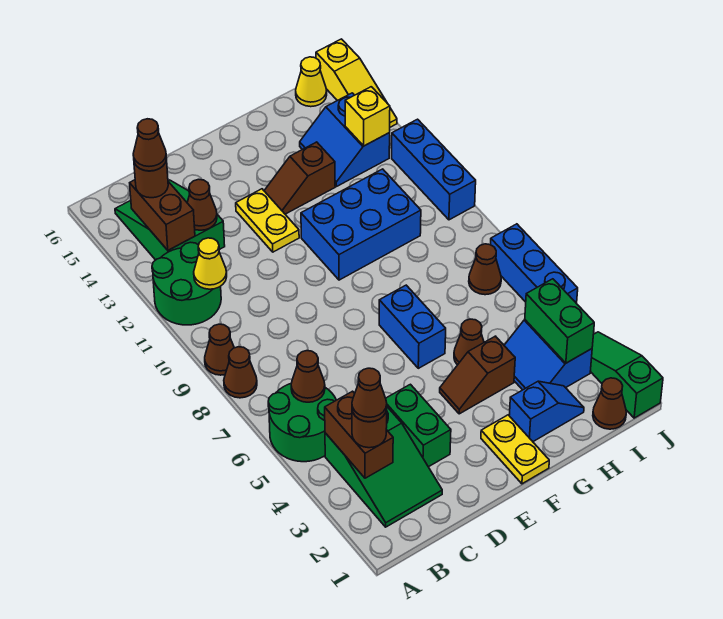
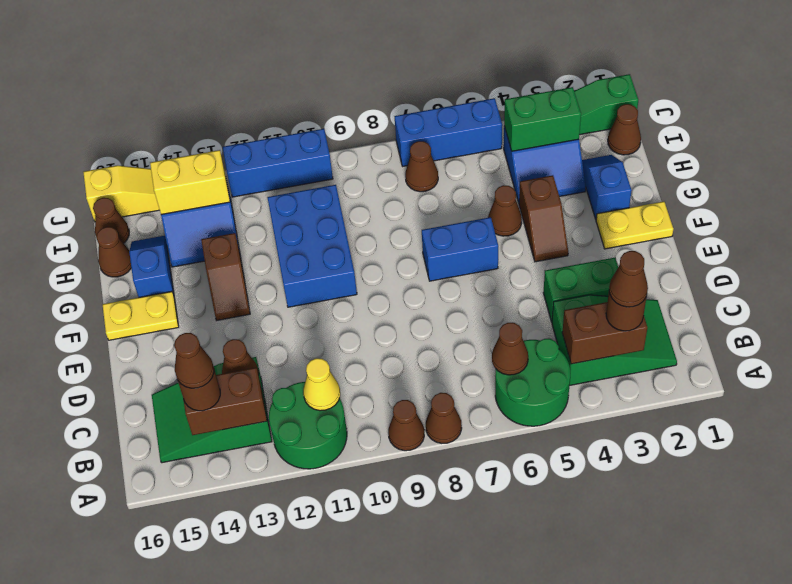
yellow plate E12:E13 level 1 -> yellow plate F15:F16 level 1
none -> blue slope G15:H15 level 1 top G
none -> brown cone H16 level 1
yellow brick I13 level 2 -> yellow brick I13:I14 level 2
yellow cone I16 level 1 -> brown cone I16 level 1

